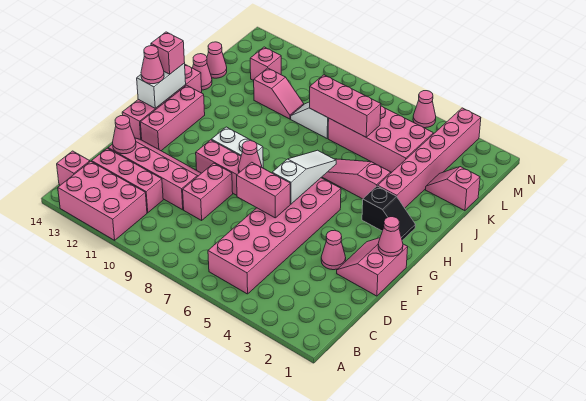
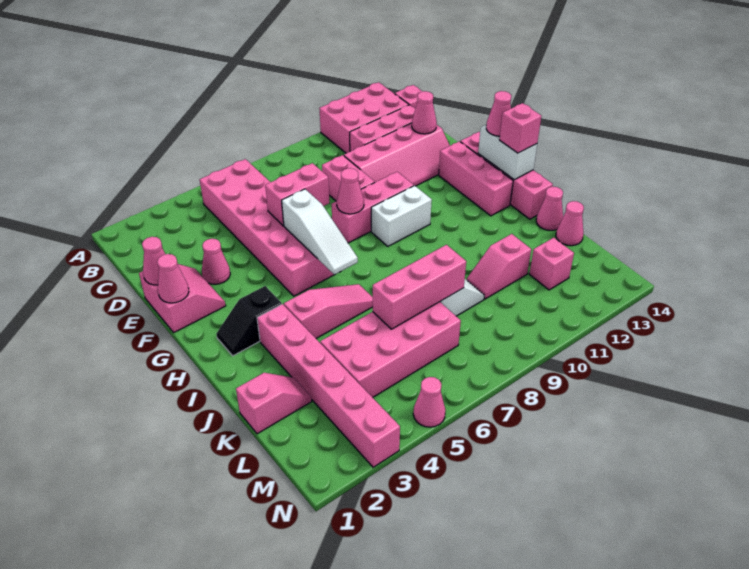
none -> pink cone E1 level 2

